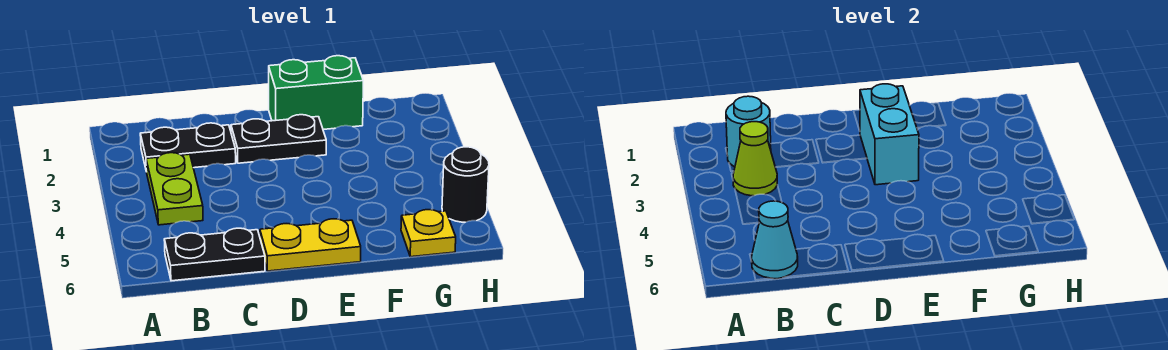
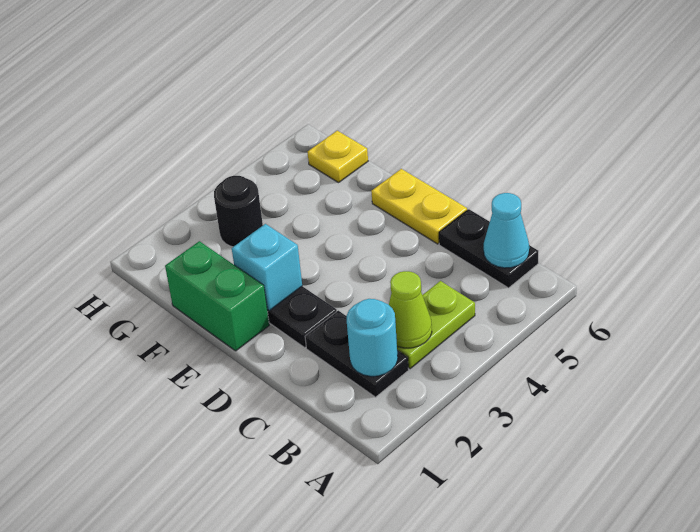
cyan brick E2:E3 level 2 -> cyan brick E2 level 2
black round brick H5 level 1 -> black round brick G3 level 1

